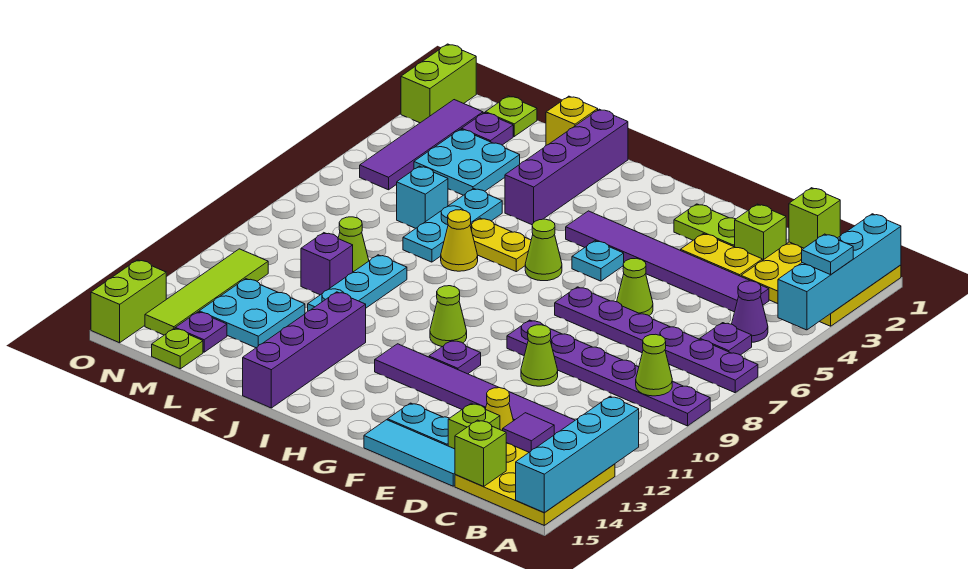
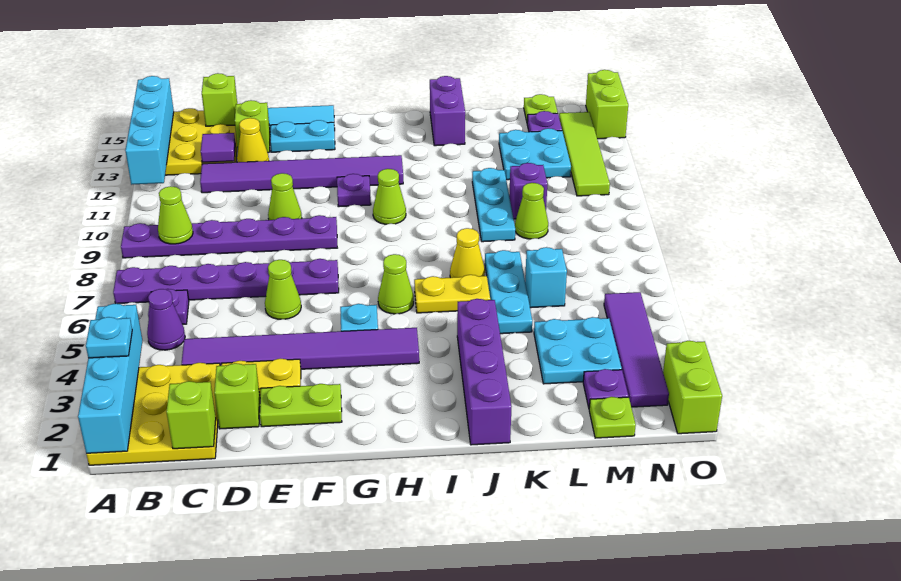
purple brick J12:J15 level 1 -> purple brick J14:J15 level 1
yellow brick K1 level 1 -> none

